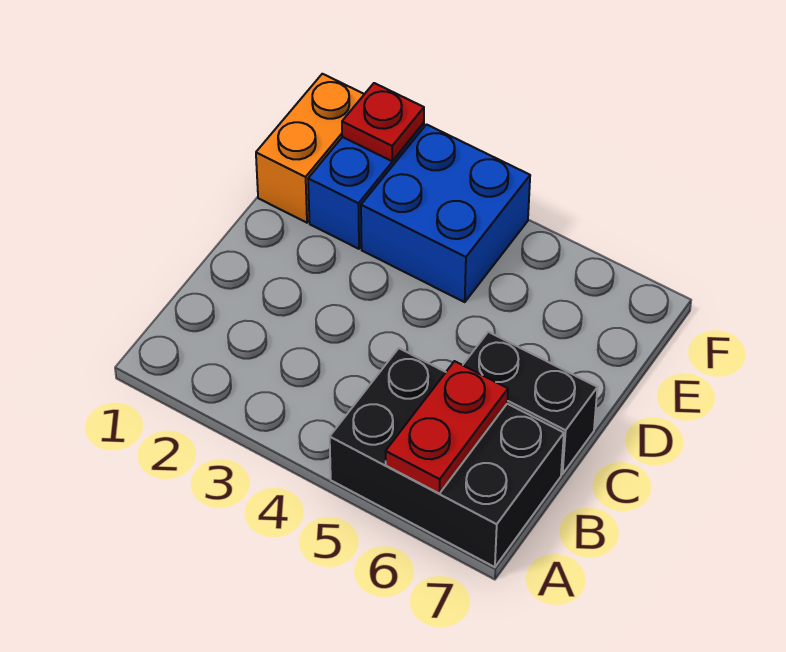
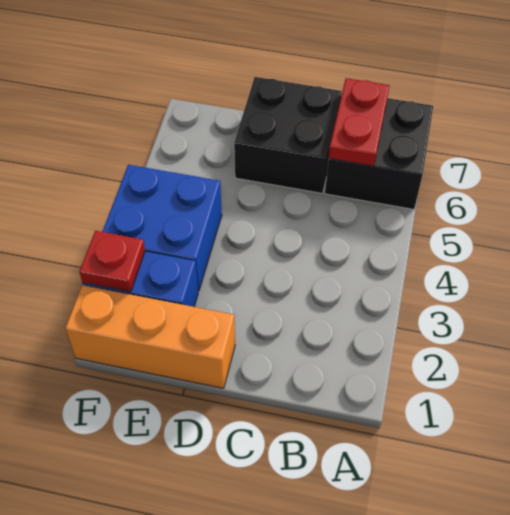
black brick A5:B7 level 1 -> black brick A6:B7 level 1
red plate A6:B6 level 2 -> red plate B6:B7 level 2
black brick C6:C7 level 1 -> black brick C6:D7 level 1
orange brick E1:F1 level 1 -> orange brick D1:F1 level 1

